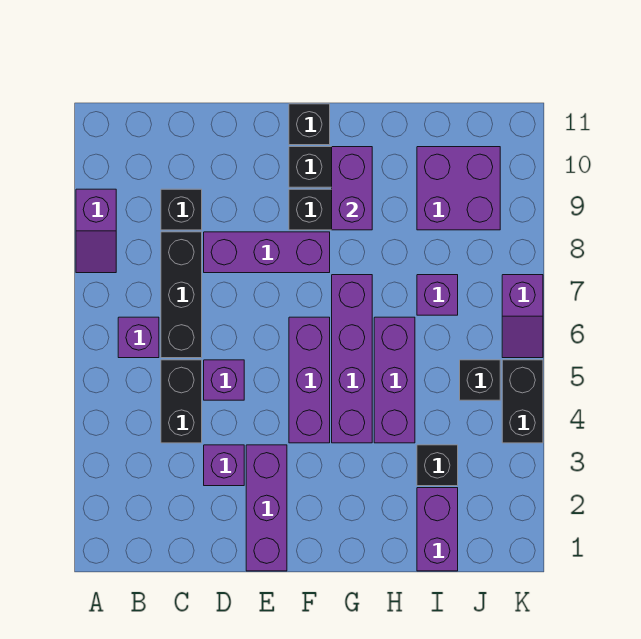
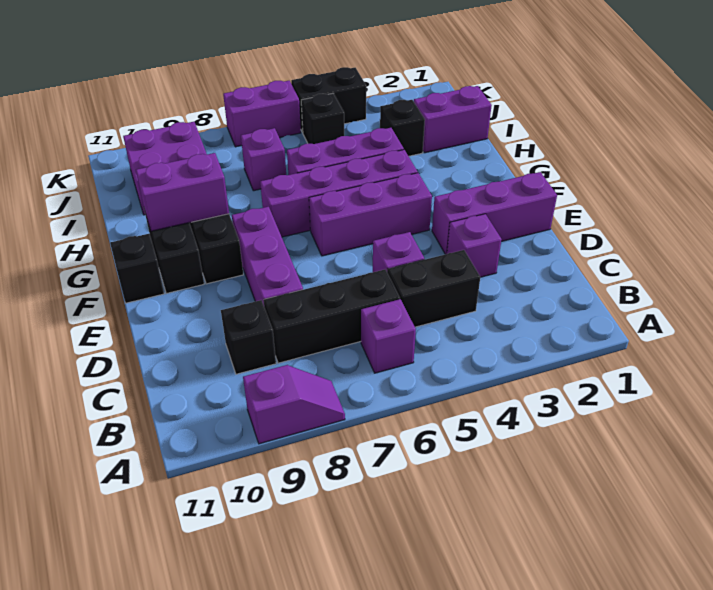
purple slope K6:K7 level 1 top 7 -> purple brick K6:K7 level 1

